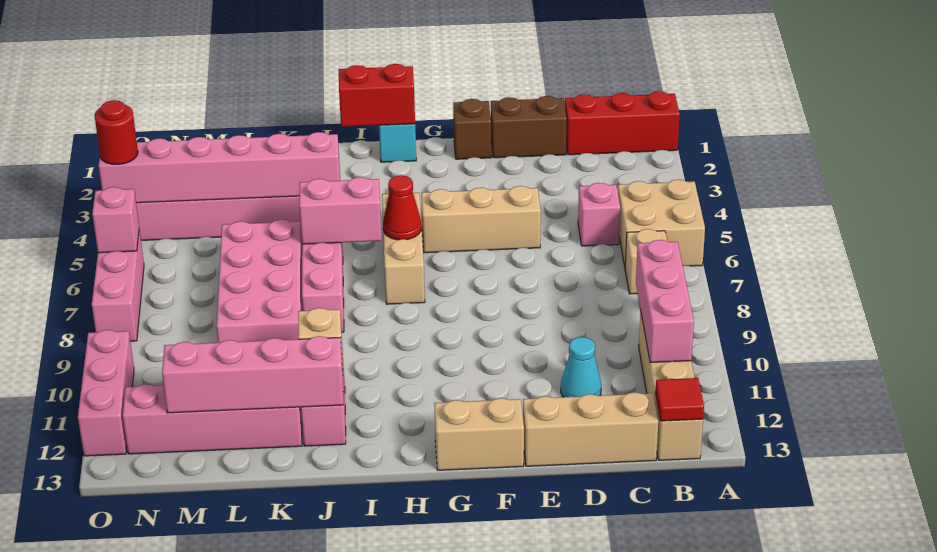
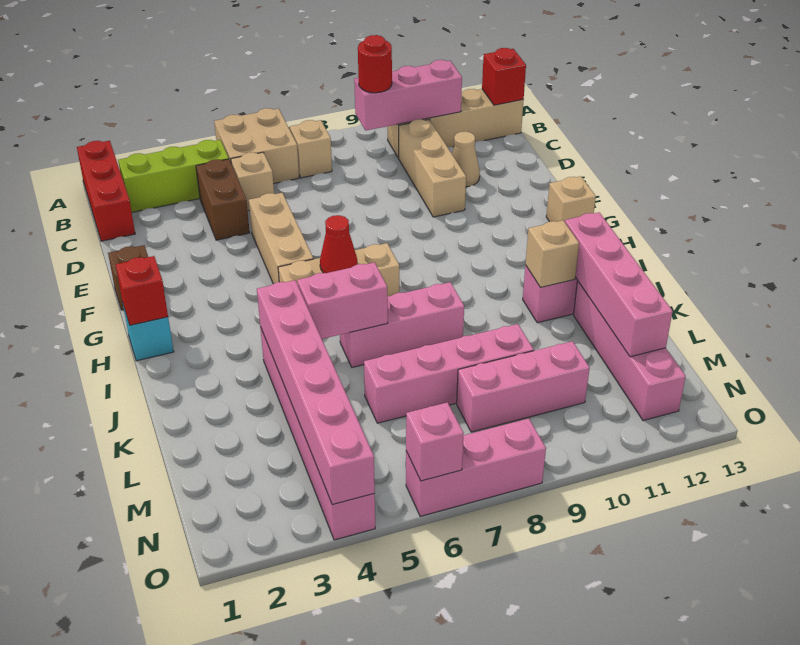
none -> lime brick B2:B4 level 1
red tile B13 level 2 -> red brick B13 level 2
pink brick C5 level 1 -> tan brick C5 level 1
tan brick C13:E13 level 1 -> tan brick C10:E10 level 1
brown brick D1:E1 level 1 -> brown brick C4:D4 level 1
cyan cone D11 level 1 -> tan cone D11 level 1
tan brick F13:G13 level 1 -> tan brick G13 level 1
red brick H1:I1 level 2 -> red brick H1 level 2
pink brick I6:J6 level 2 -> pink brick J5:J6 level 2
pink brick K6:L9 level 1 -> pink brick L6:L9 level 1
red round brick O4 level 3 -> red round brick B9 level 3
pink brick O10:O12 level 1 -> pink brick M8:M10 level 1

